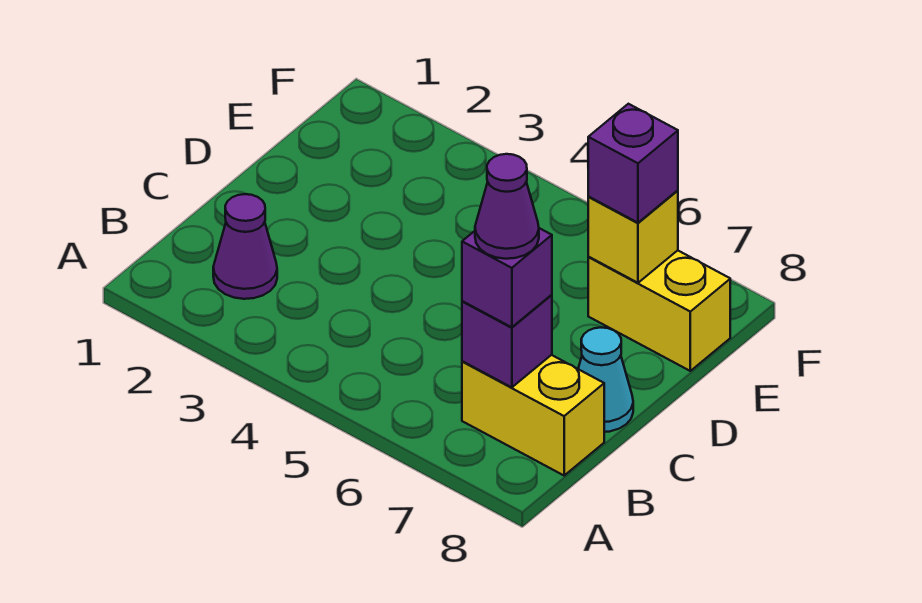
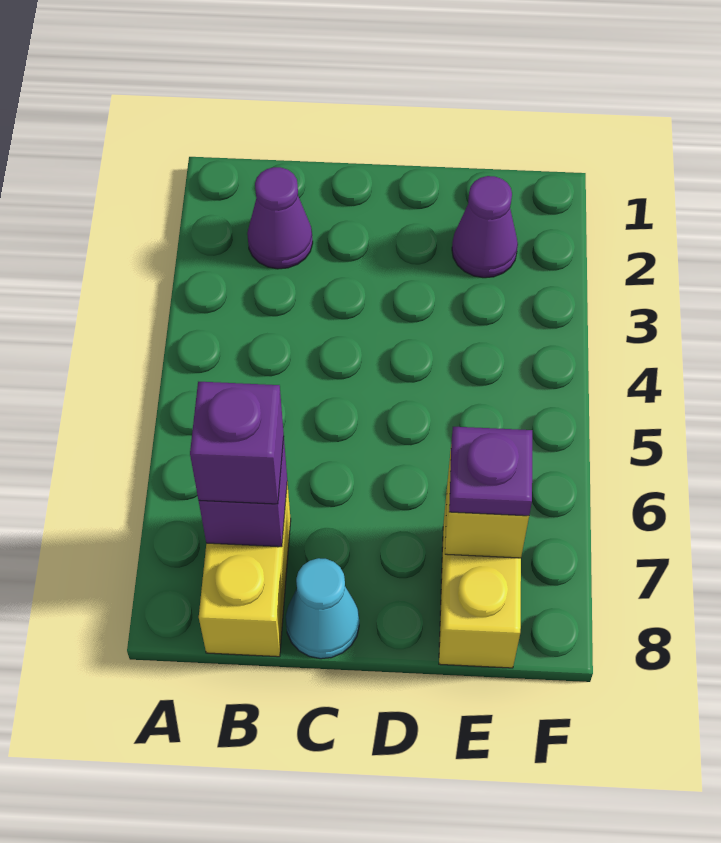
purple cone B7 level 4 -> purple cone E2 level 1
purple brick E7 level 3 -> purple plate E7 level 3

